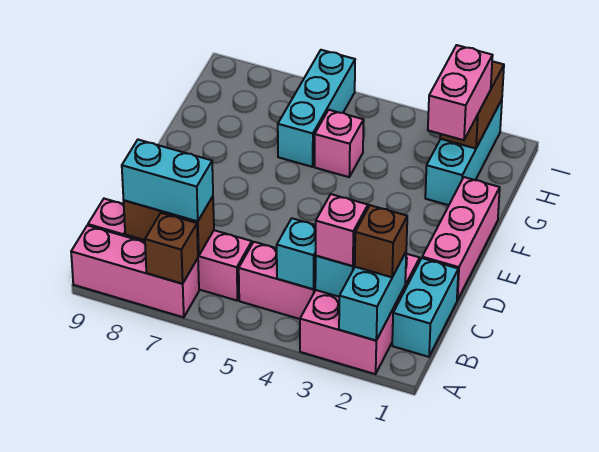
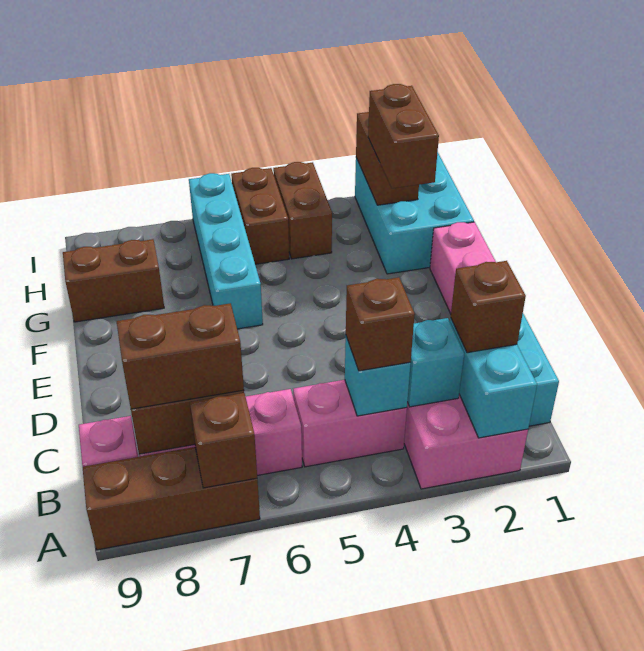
pink brick A7:A9 level 1 -> brown brick A7:A9 level 1
pink brick B3 level 3 -> none
none -> brown brick B4 level 3
cyan brick B7:B8 level 3 -> brown brick B7:B8 level 3
cyan brick G2:I2 level 1 -> cyan brick G1:I2 level 1
pink brick G2:H2 level 3 -> brown brick G2:H2 level 3
pink brick G5 level 1 -> none
cyan brick G6:I6 level 1 -> cyan brick F6:I6 level 1
none -> brown brick G8:G9 level 1
none -> brown brick H4:I4 level 1
none -> brown brick H5:I5 level 1

